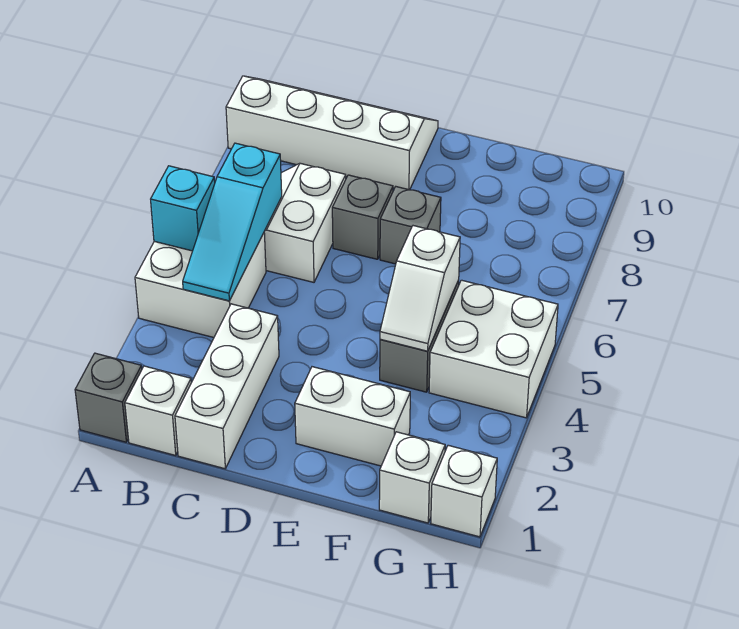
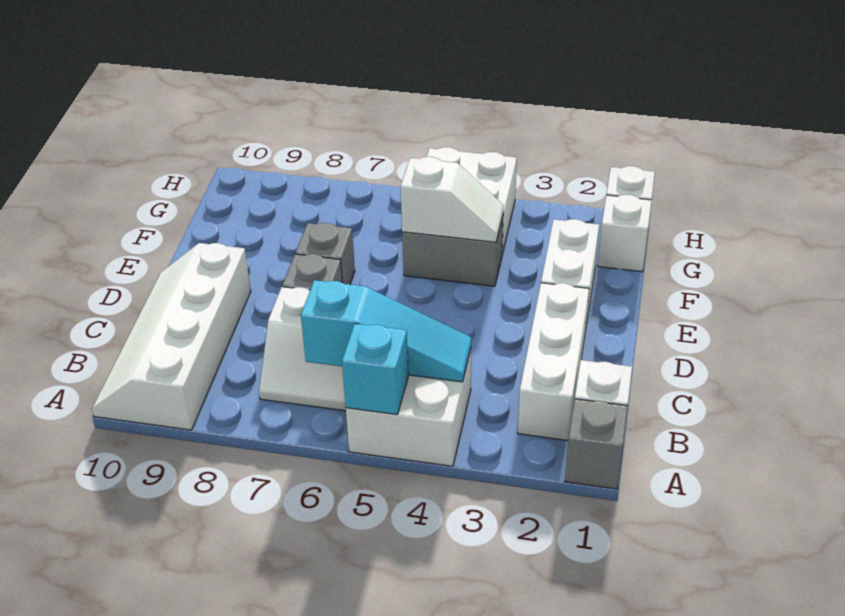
white brick C1:C3 level 1 -> white brick B2:D2 level 1

